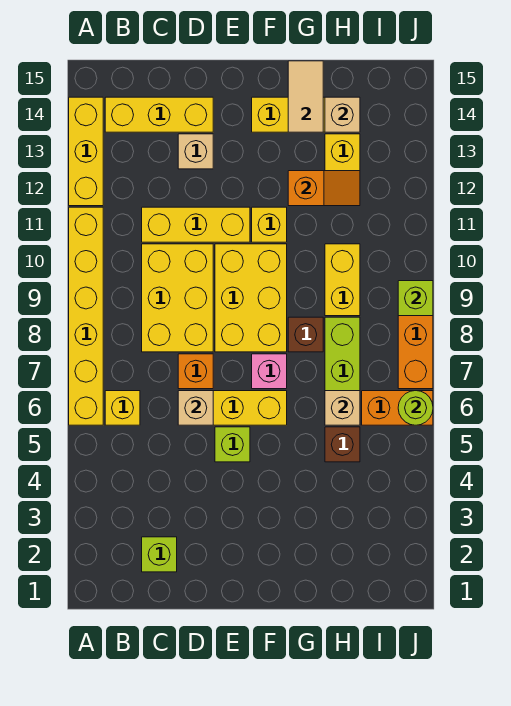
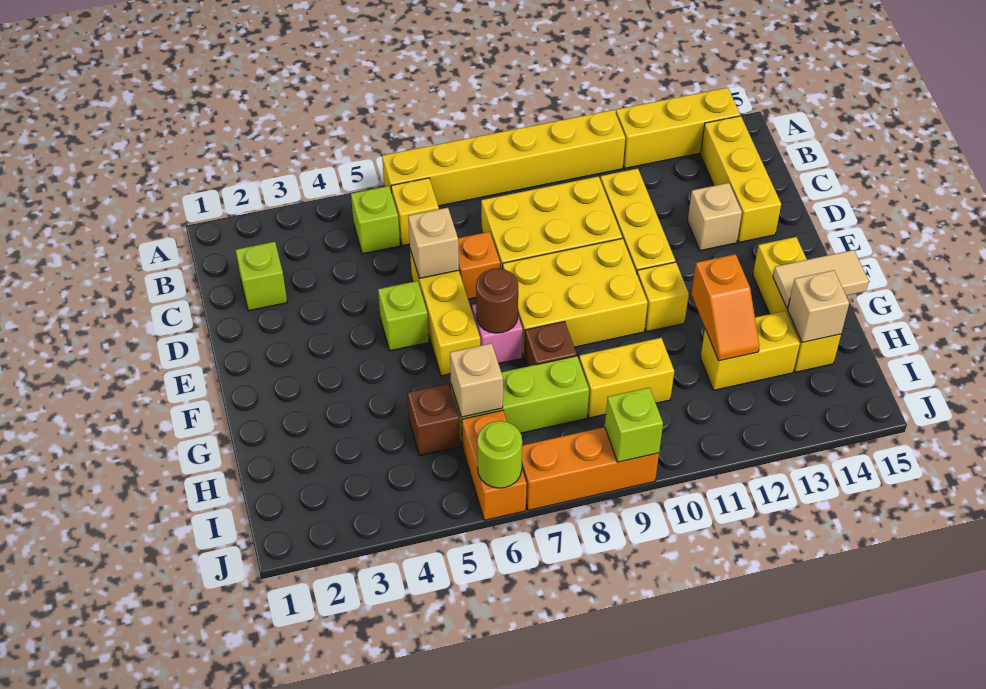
none -> lime brick B5 level 1
none -> brown round brick F7 level 2

